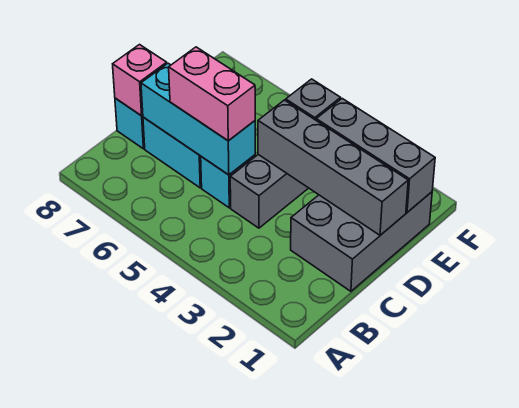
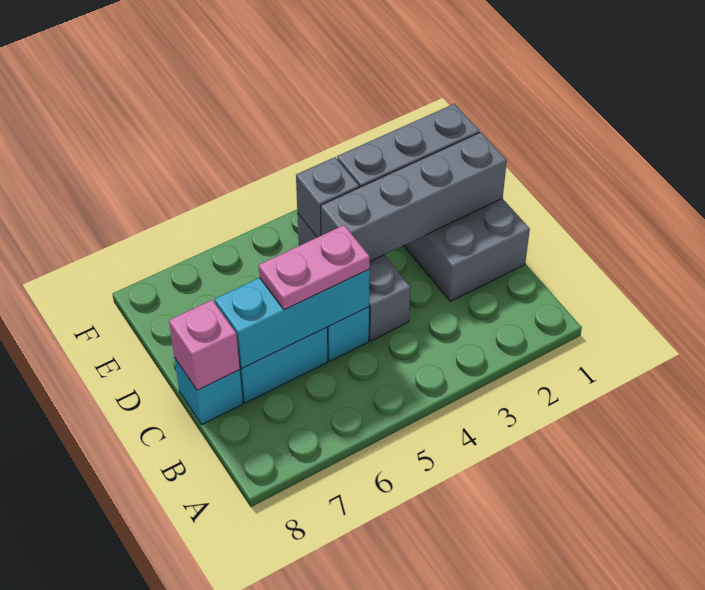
pink brick C5:C6 level 3 -> pink plate C5:C6 level 3

